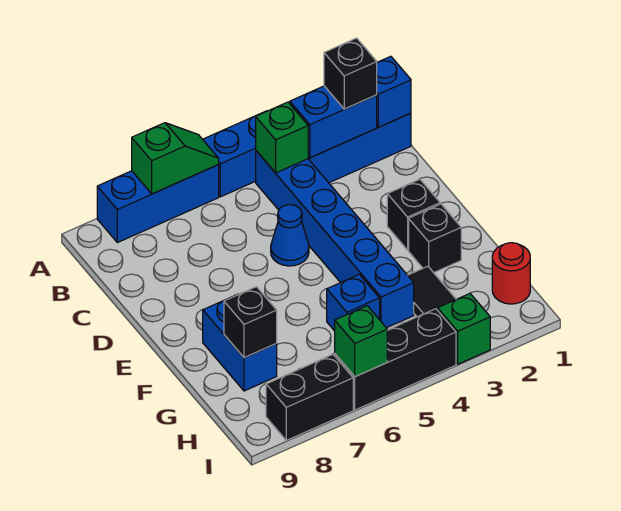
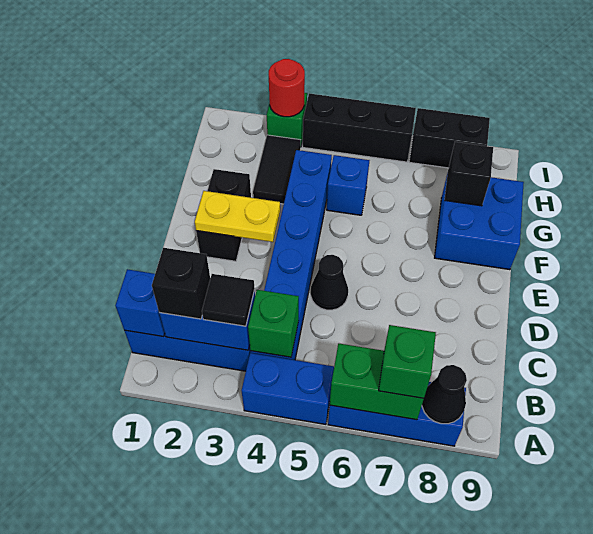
green slope A6:A7 level 2 top 7 -> green brick A6:A7 level 2
none -> black cone A8 level 2
none -> black tile B3 level 3
blue cone D5 level 1 -> black cone D5 level 1
none -> yellow plate E2:E3 level 2
blue brick F8:G8 level 1 -> blue brick F8:G9 level 1
red round brick H1 level 1 -> red round brick I3 level 2
green brick I6 level 2 -> green brick A7 level 3

